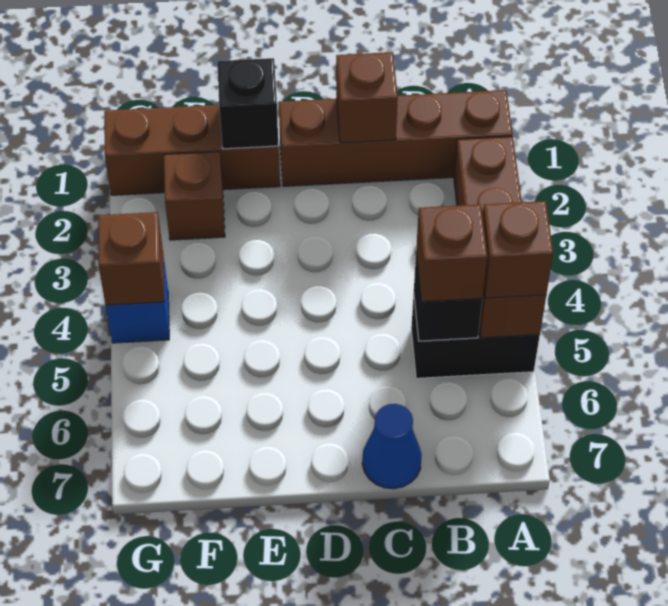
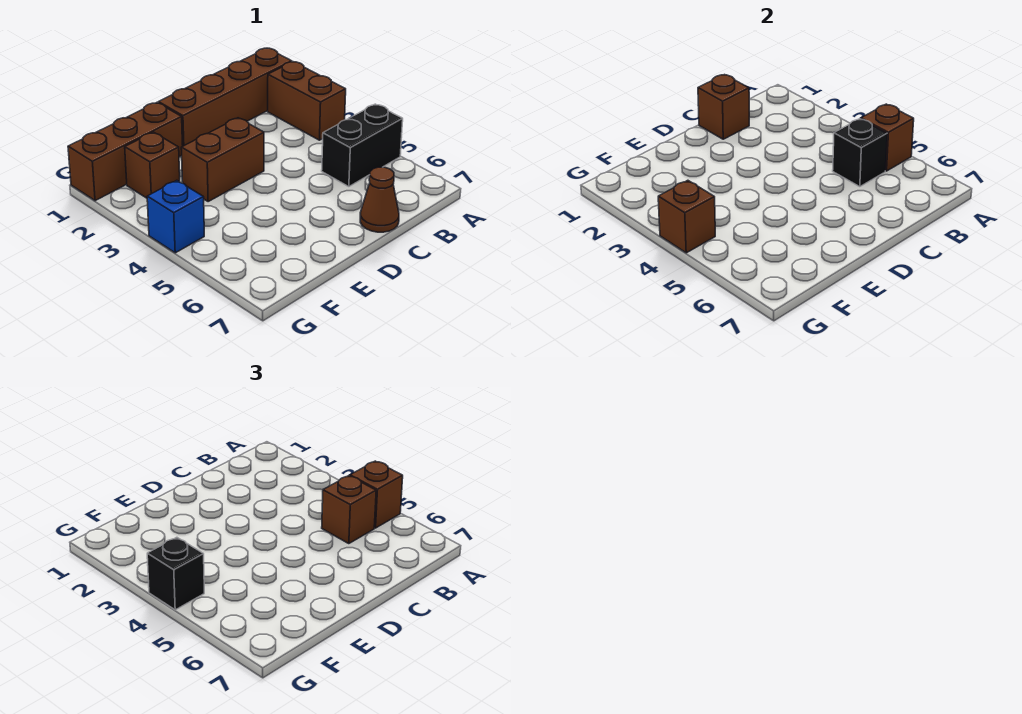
blue cone C7 level 1 -> brown cone C7 level 1
none -> brown brick D3:E3 level 1
black brick E1 level 2 -> black brick G4 level 3

